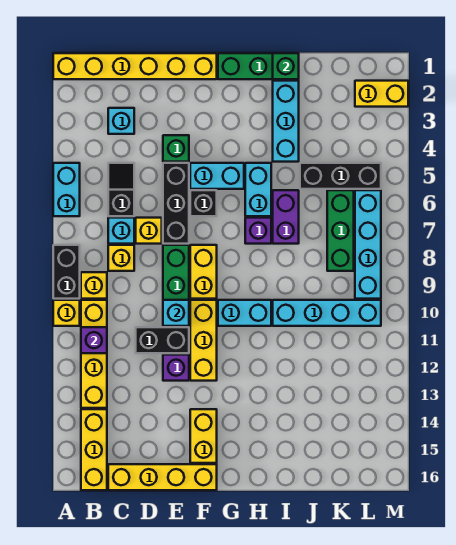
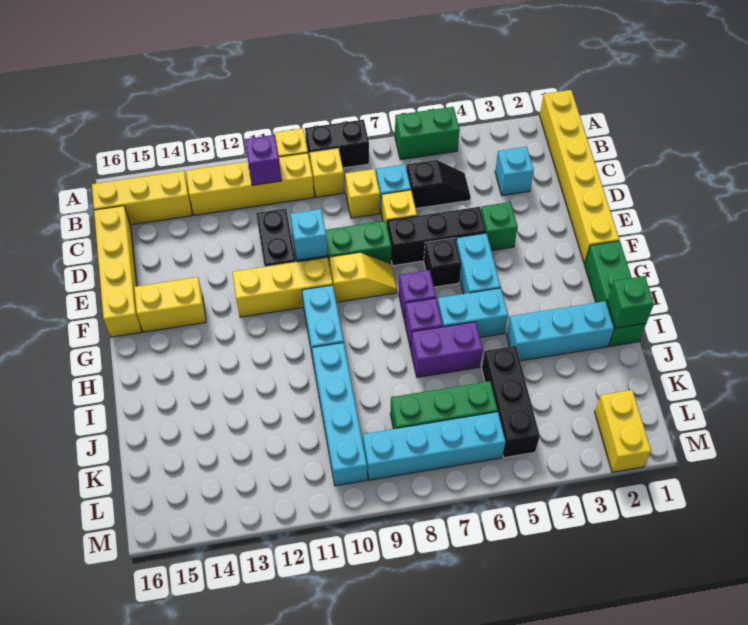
cyan brick A5:A6 level 1 -> green brick A5:A6 level 1
purple brick E12 level 1 -> purple brick G7 level 1
yellow brick F8:F9 level 1 -> yellow slope F8:F9 level 1 top 9

